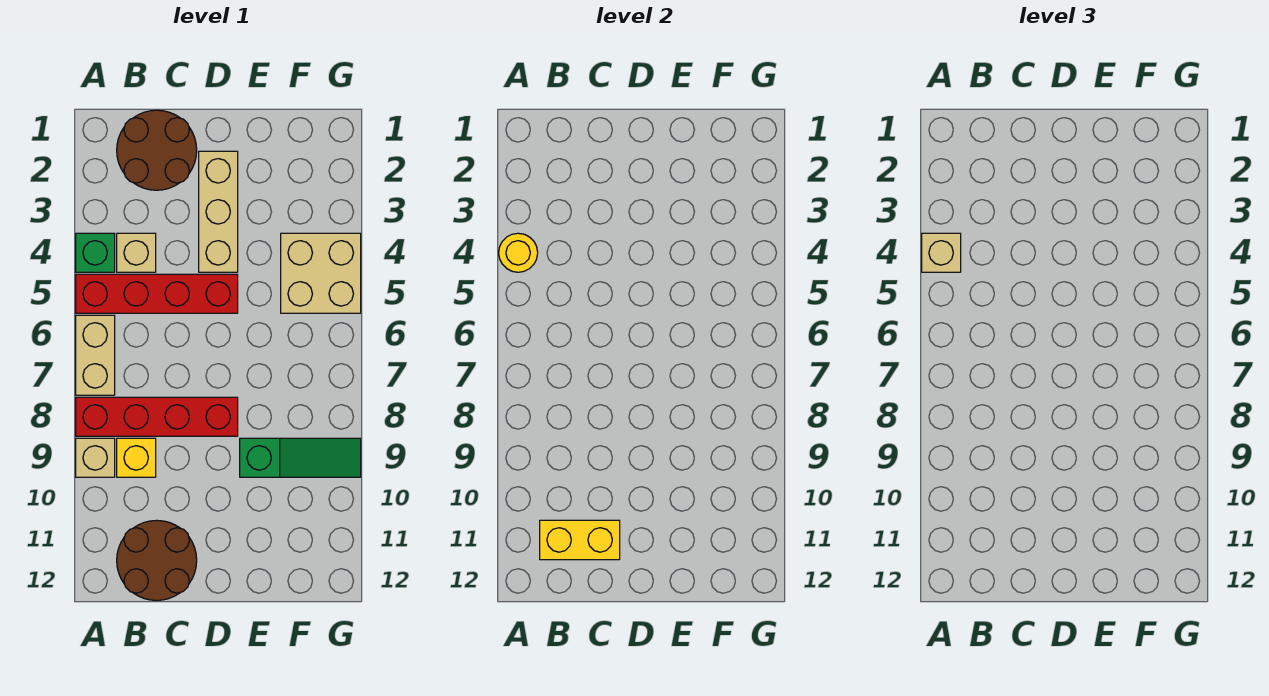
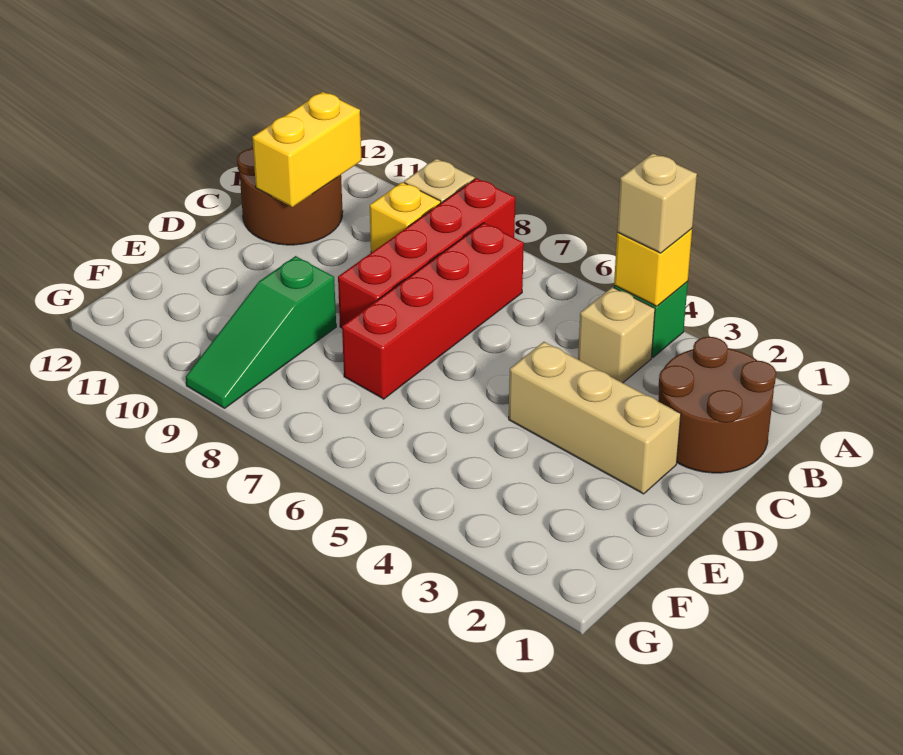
yellow round brick A4 level 2 -> yellow brick A4 level 2
red brick A5:D5 level 1 -> red brick B7:E7 level 1
tan brick A6:A7 level 1 -> none
tan brick F4:G5 level 1 -> none

